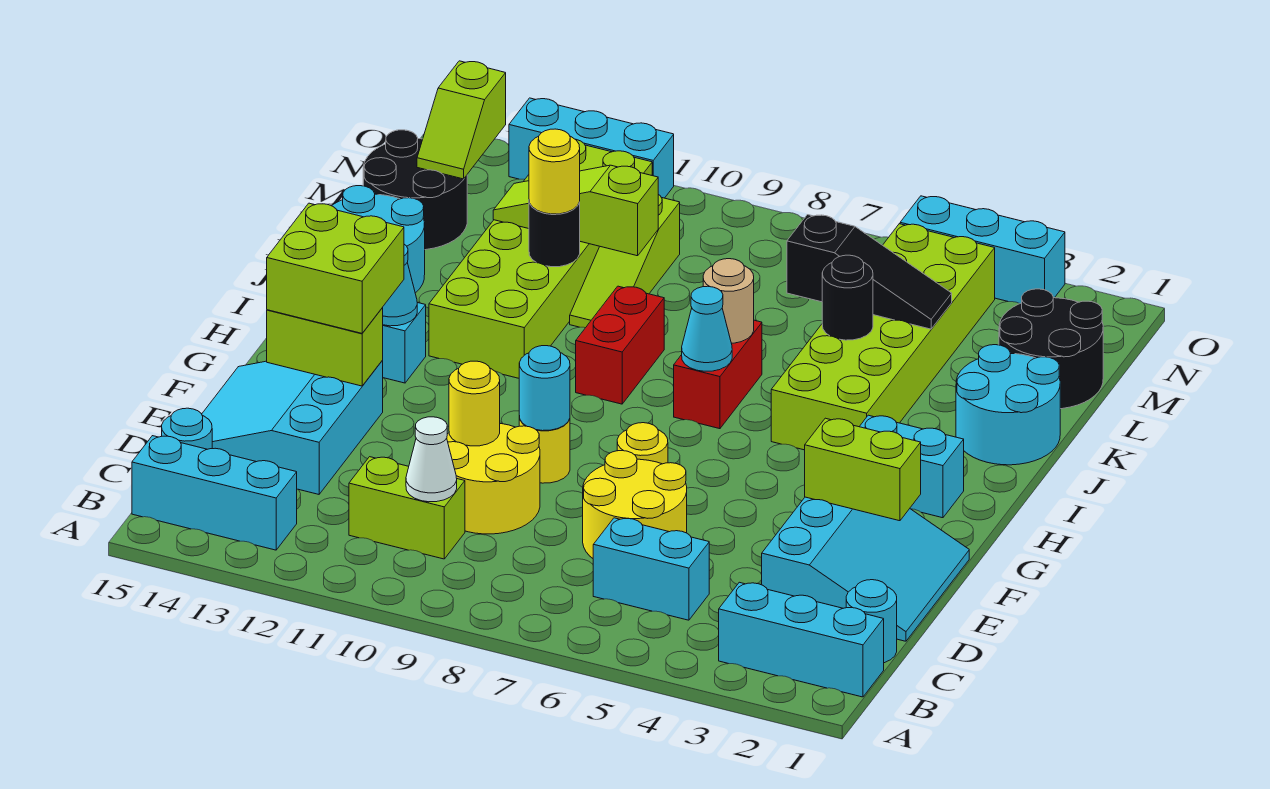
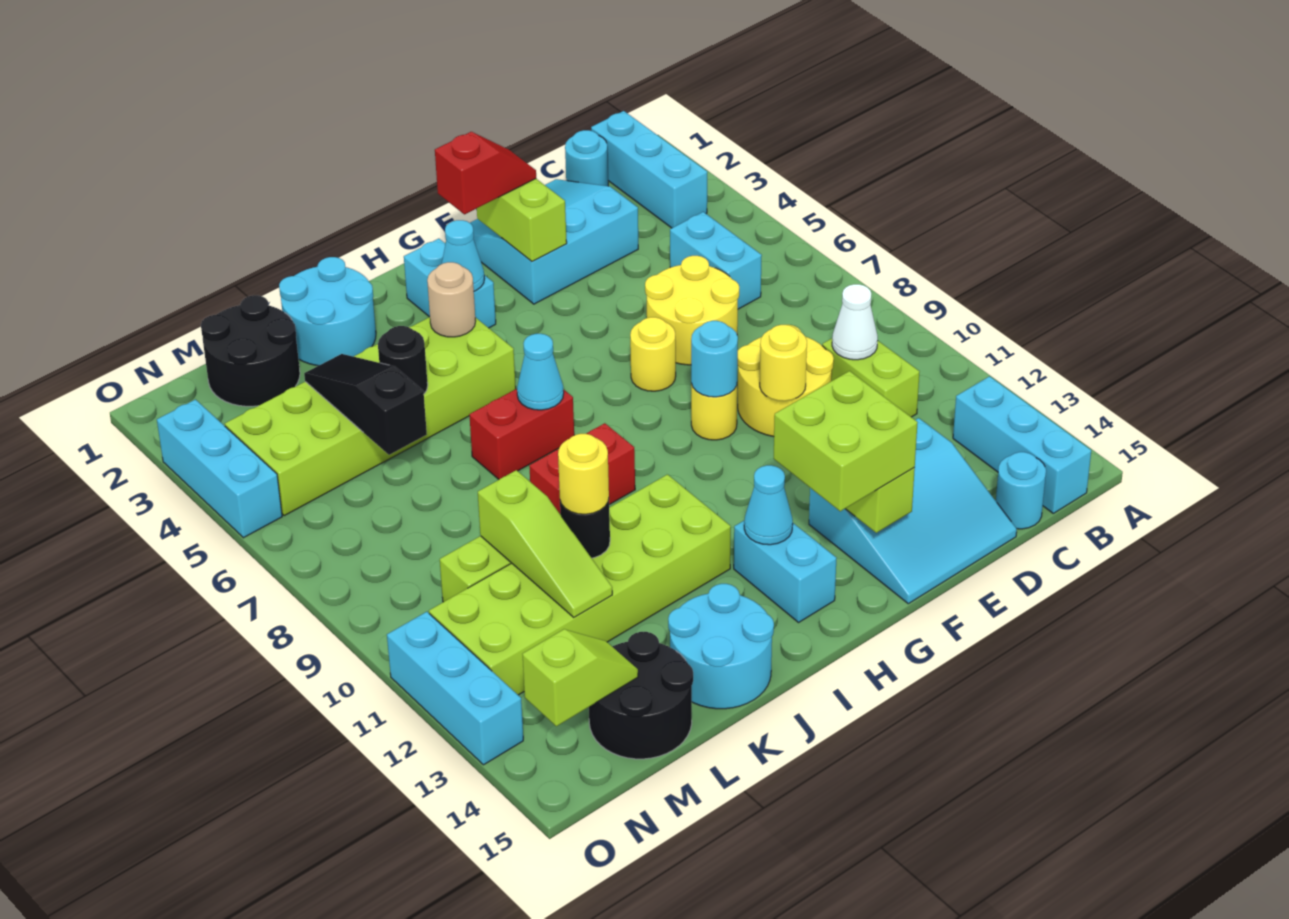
none -> red slope F2:G2 level 3 top G
none -> cyan cone H3 level 2
tan round brick J7 level 2 -> tan round brick I4 level 2

